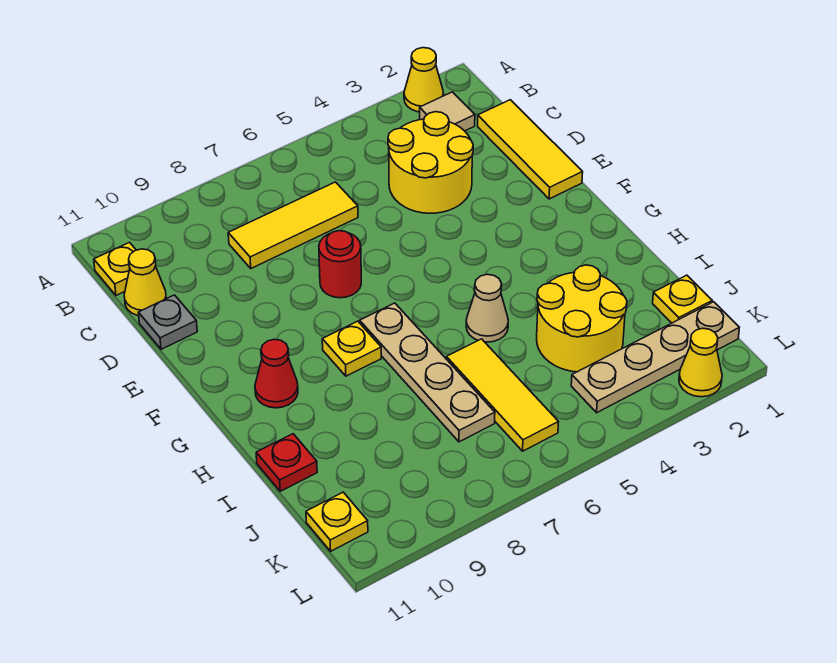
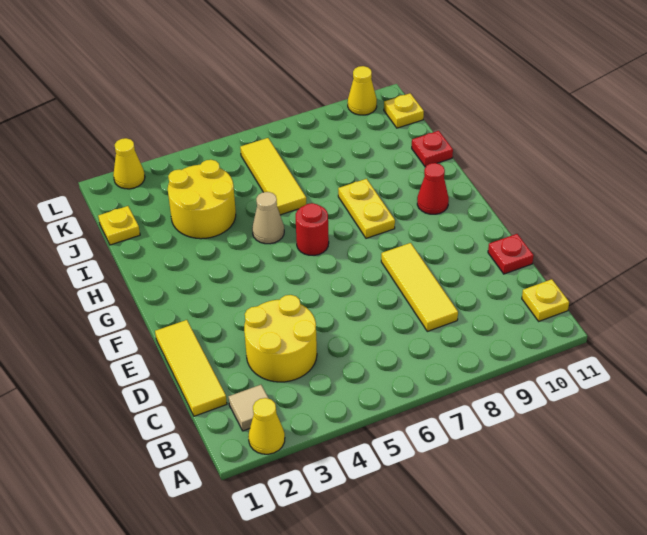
yellow tile C6:C8 level 1 -> yellow tile C8:E8 level 1
yellow cone C11 level 1 -> yellow cone L10 level 1
grey plate D11 level 1 -> red plate D11 level 1
red round brick E7 level 1 -> red round brick G6 level 1
tan plate G7:J7 level 1 -> none
yellow plate G8 level 1 -> yellow plate G8:H8 level 1
tan plate K1:K4 level 1 -> none

